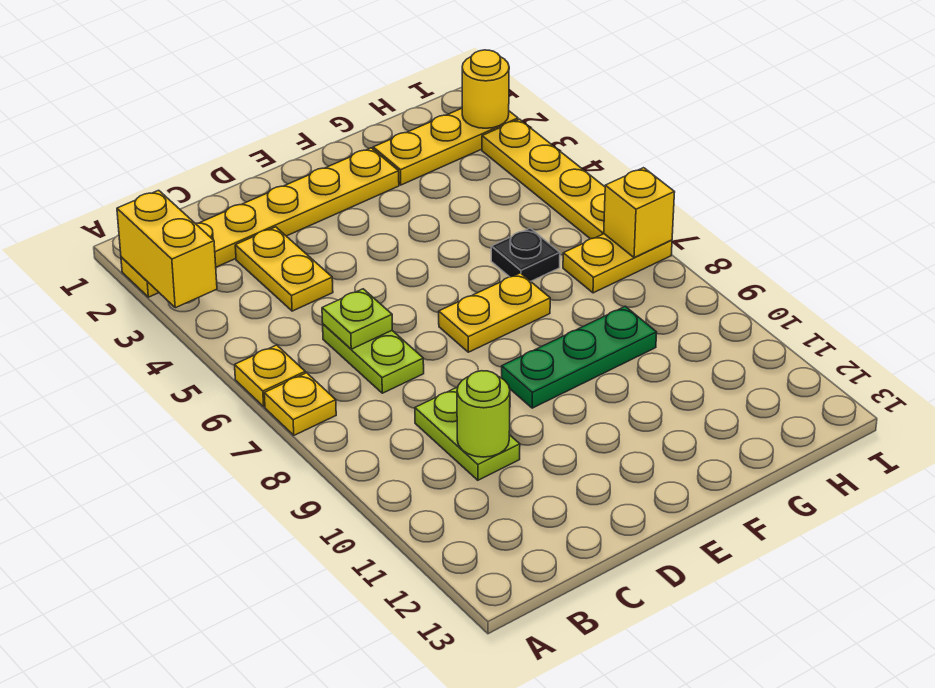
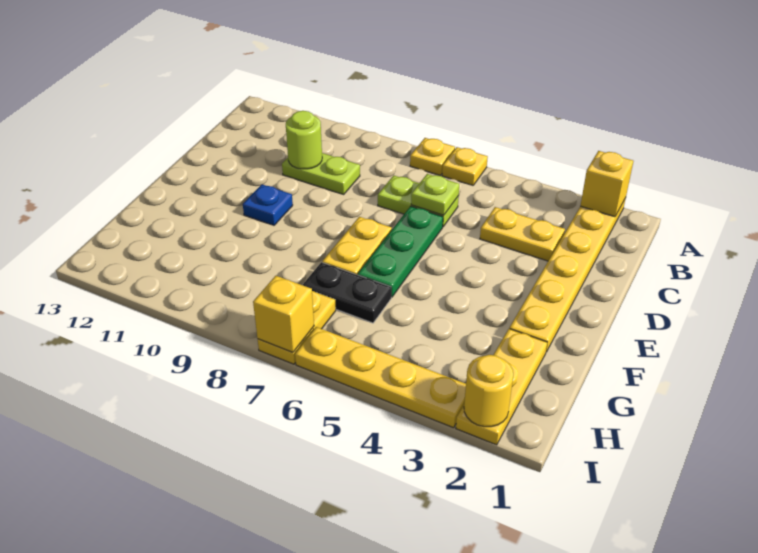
yellow brick A2:A3 level 2 -> yellow brick A2 level 2
green plate E9:G9 level 1 -> green plate D6:F6 level 1
none -> blue plate E10 level 1
black plate G6 level 1 -> black plate G6:G7 level 1

